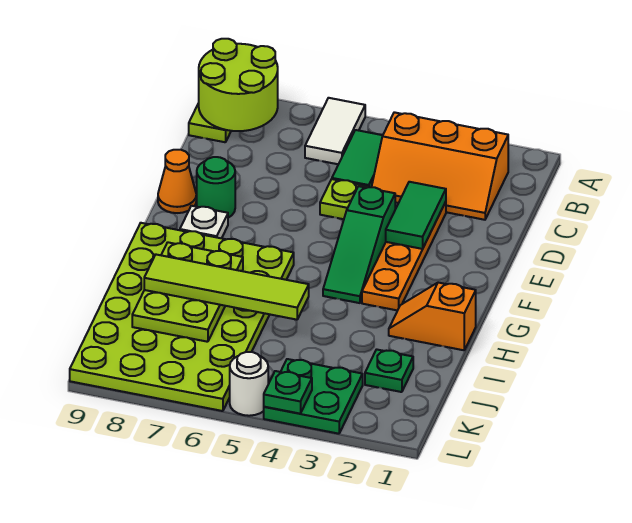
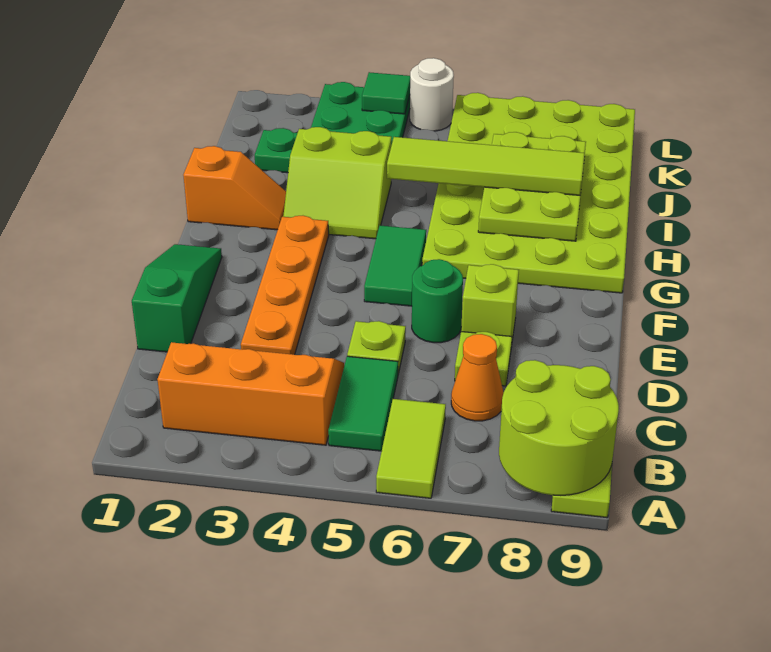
white tile A6:B6 level 1 -> lime tile A6:B6 level 1
green tile D3:E3 level 2 -> green tile F5:G5 level 1
none -> lime plate D7 level 1
green slope E4:G4 level 1 top E -> green slope D1:F1 level 1 top D
none -> lime brick E7 level 1
green round brick E8 level 1 -> green round brick E6 level 1
orange cone E9 level 1 -> orange cone C7 level 1
white plate F8 level 1 -> none
none -> lime slope H3:I4 level 1 top I
green plate L4 level 2 -> green tile L4 level 2

